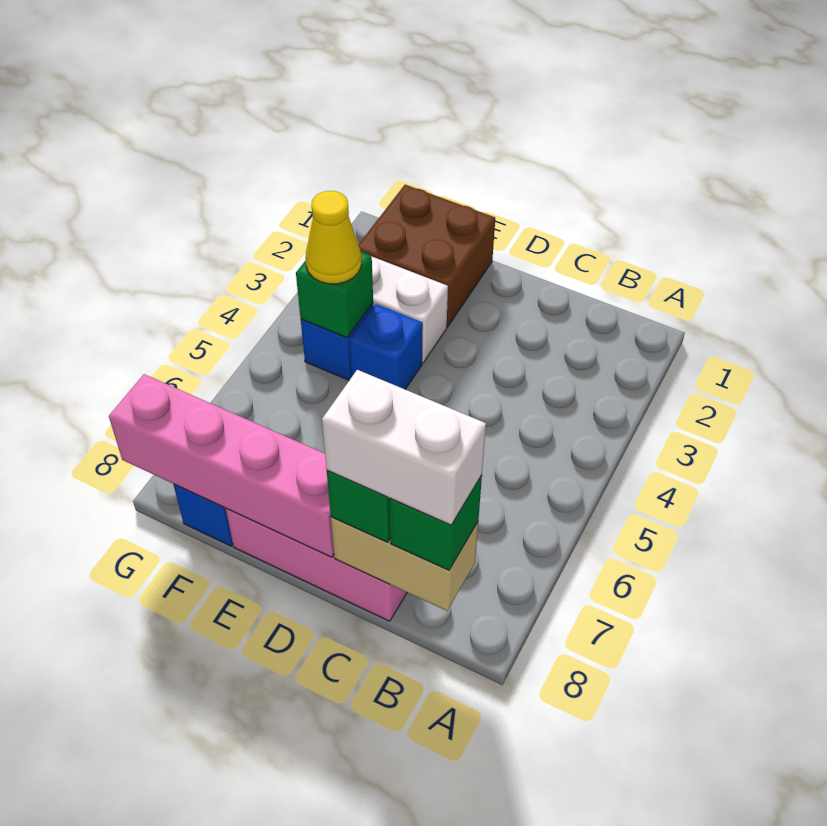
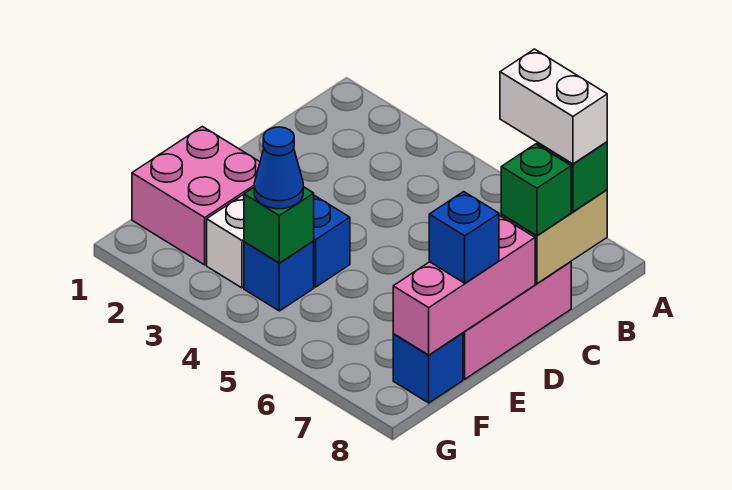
white brick B8:C8 level 4 -> white brick B7:B8 level 4
pink brick D8:G8 level 2 -> pink brick D8:F8 level 2
brown brick E1:F2 level 1 -> pink brick E1:F2 level 1
none -> blue brick E8 level 3
yellow cone F4 level 3 -> blue cone F4 level 3

